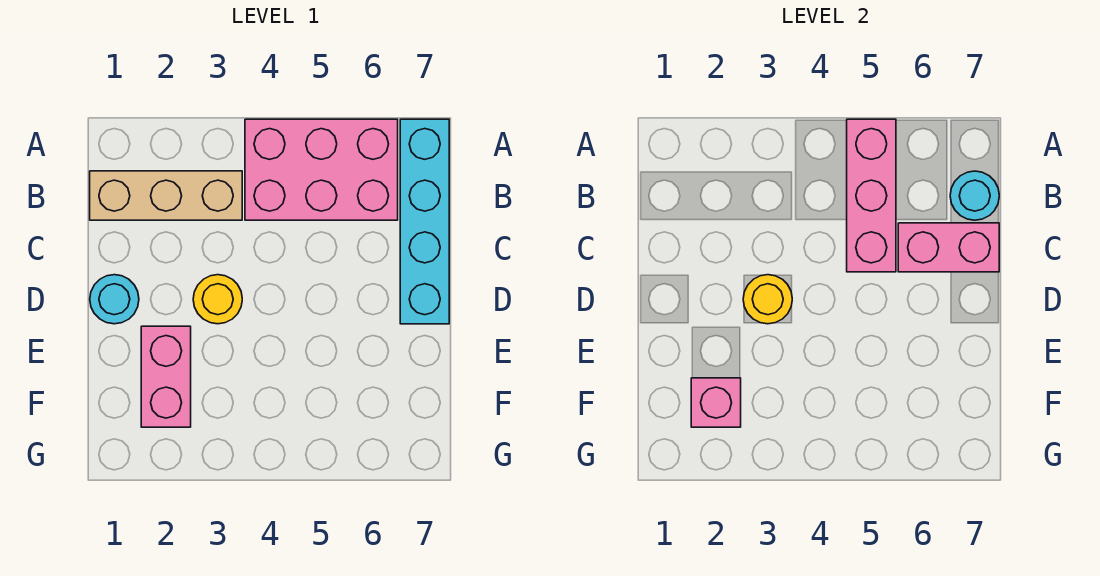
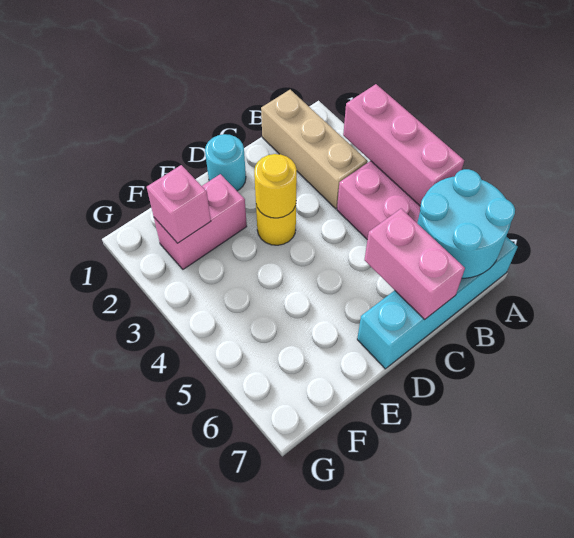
pink brick A5:C5 level 2 -> pink brick A3:A5 level 2
cyan round brick B7 level 2 -> cyan round brick A6:B7 level 2

